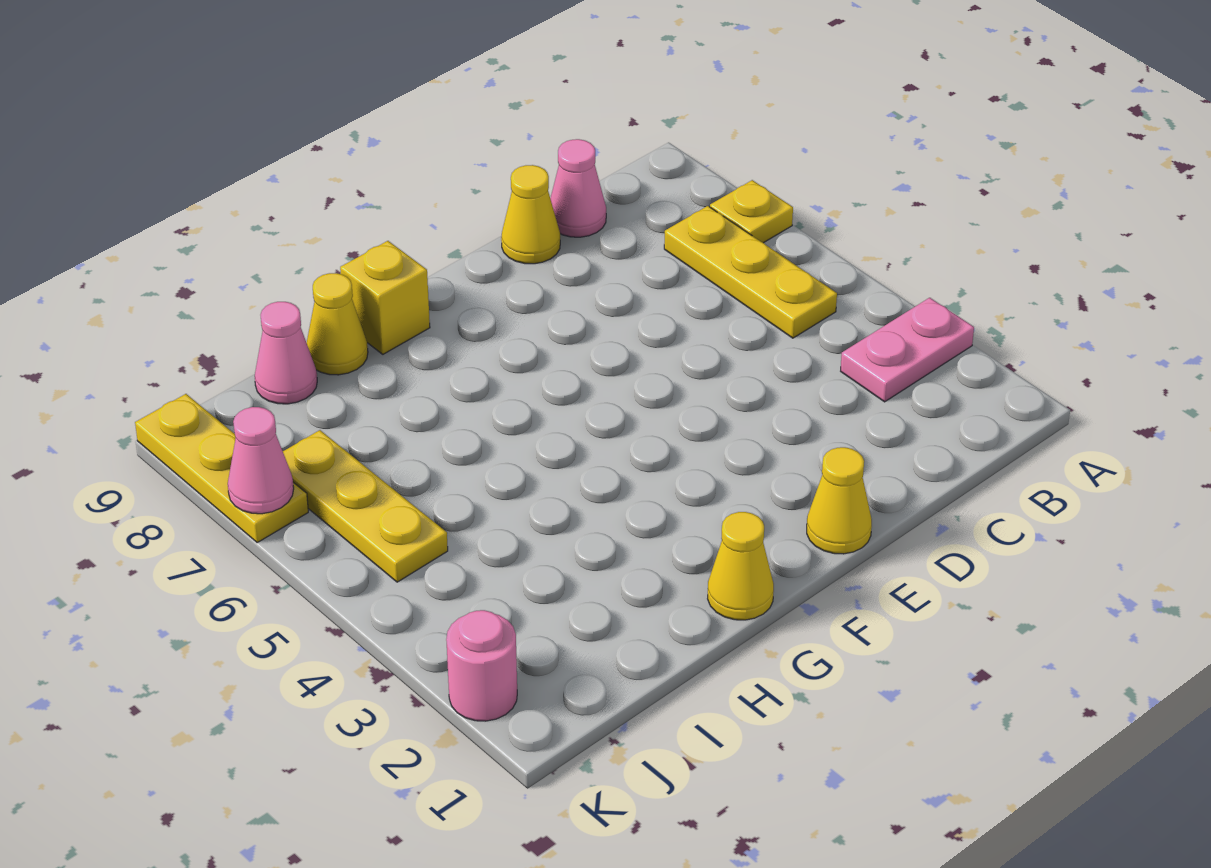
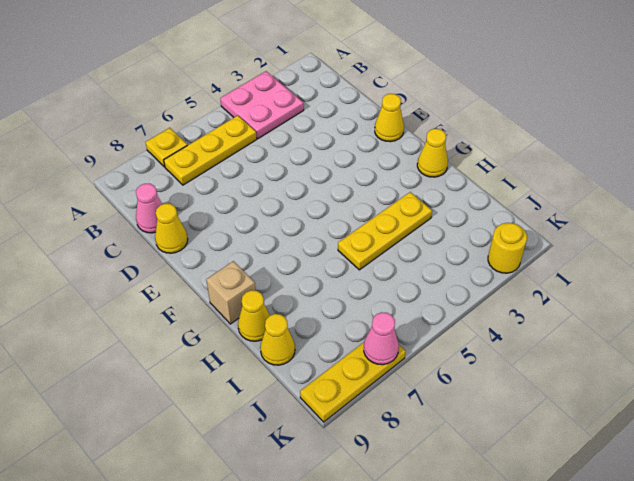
pink plate A3:B3 level 1 -> pink plate A3:B4 level 1
yellow brick G9 level 1 -> tan brick G9 level 1
pink cone I9 level 1 -> yellow cone I9 level 1
yellow plate J5:J7 level 1 -> yellow plate H3:H5 level 1
pink round brick K2 level 1 -> yellow round brick K2 level 1

